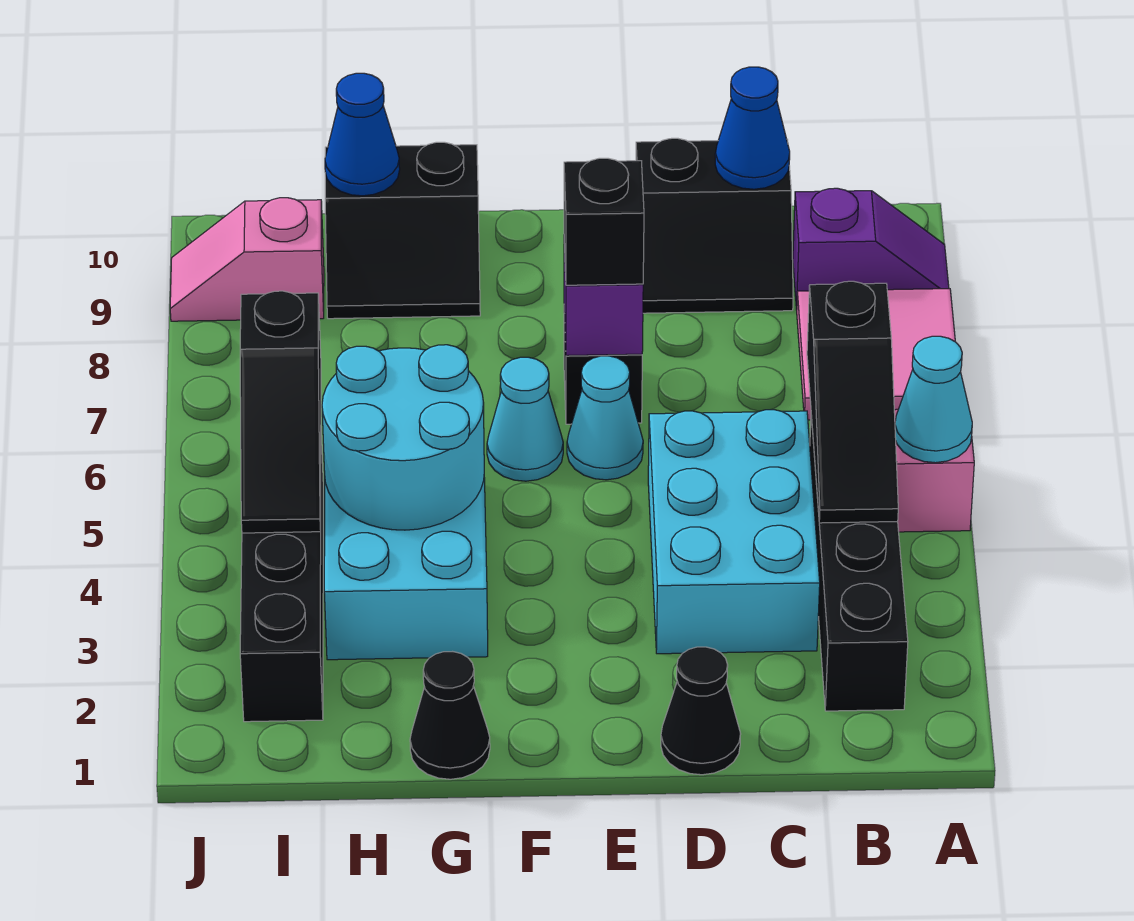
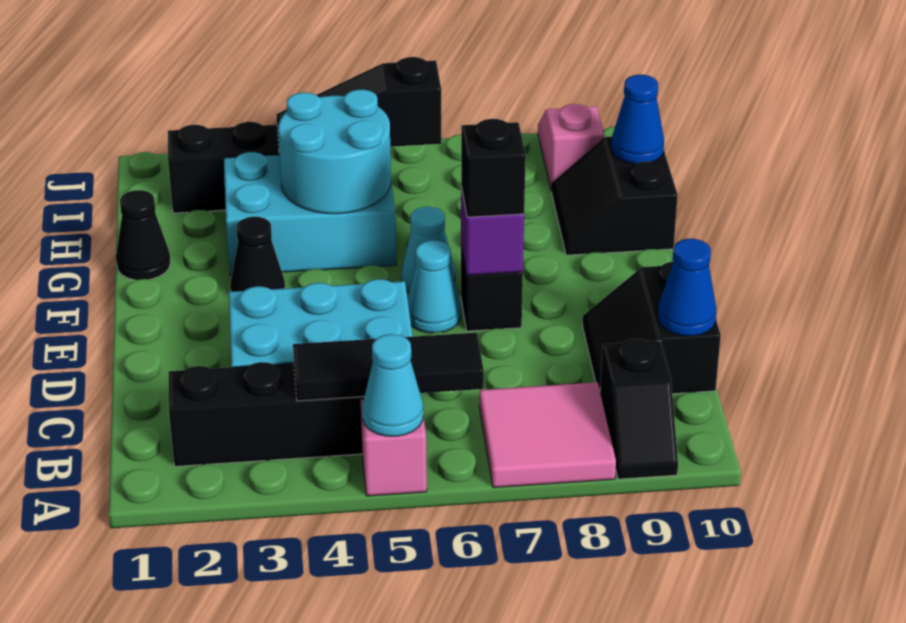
purple slope A9:B9 level 1 top B -> black slope A9:B9 level 1 top B
black slope B4:B6 level 2 top 6 -> black tile B4:B6 level 2
black cone D1 level 1 -> black cone F3 level 1

